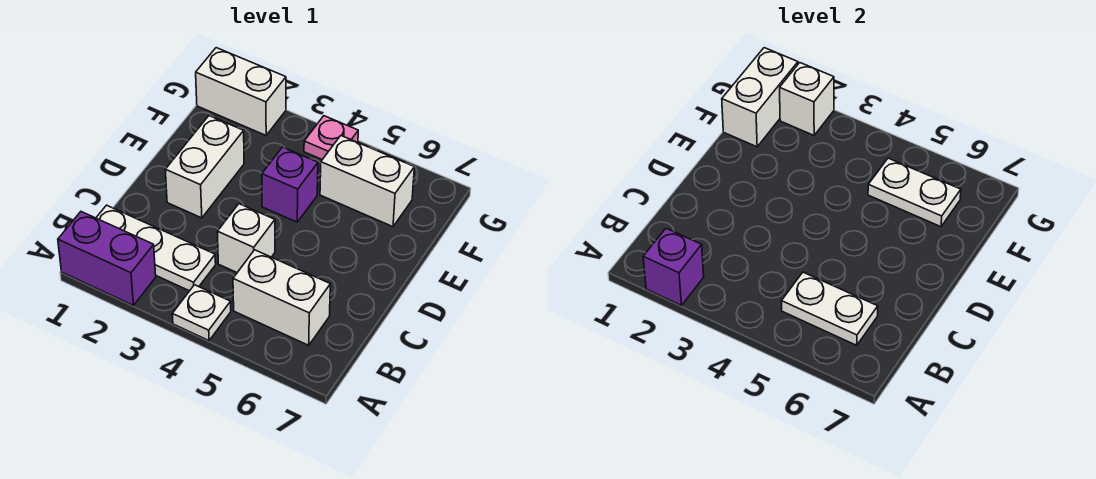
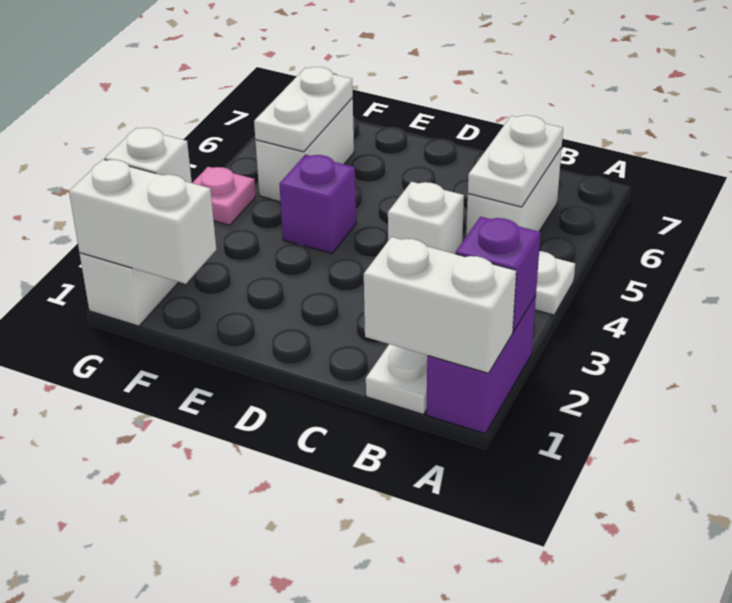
white brick D2:E2 level 1 -> white brick A1:B1 level 2

